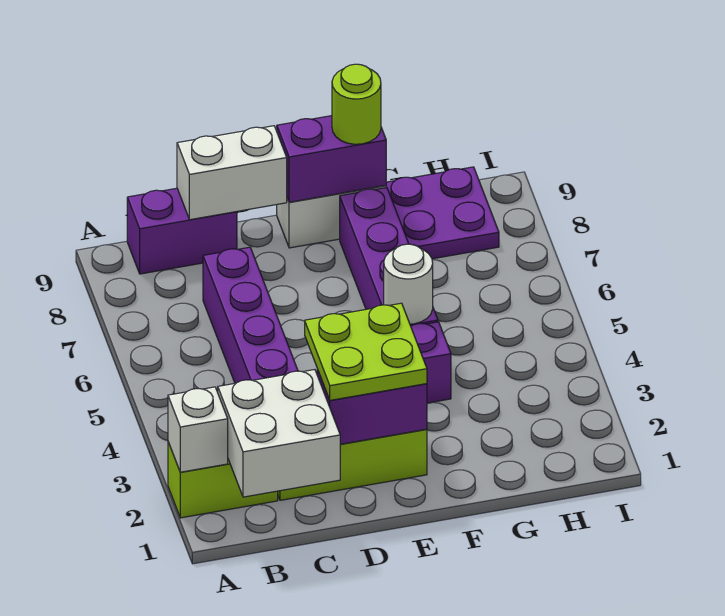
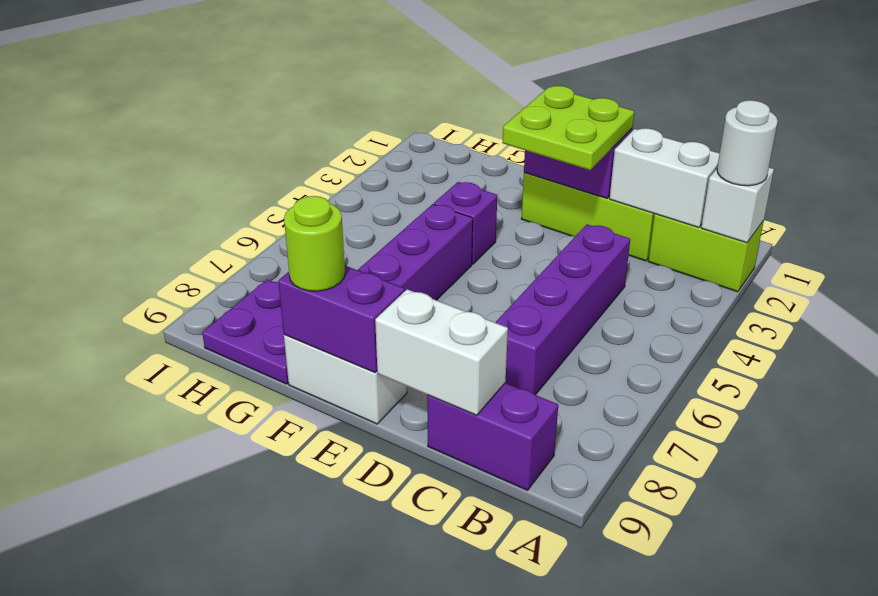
white brick B1:C2 level 2 -> white brick B2:C2 level 2
white round brick F5 level 2 -> white round brick A2 level 3

